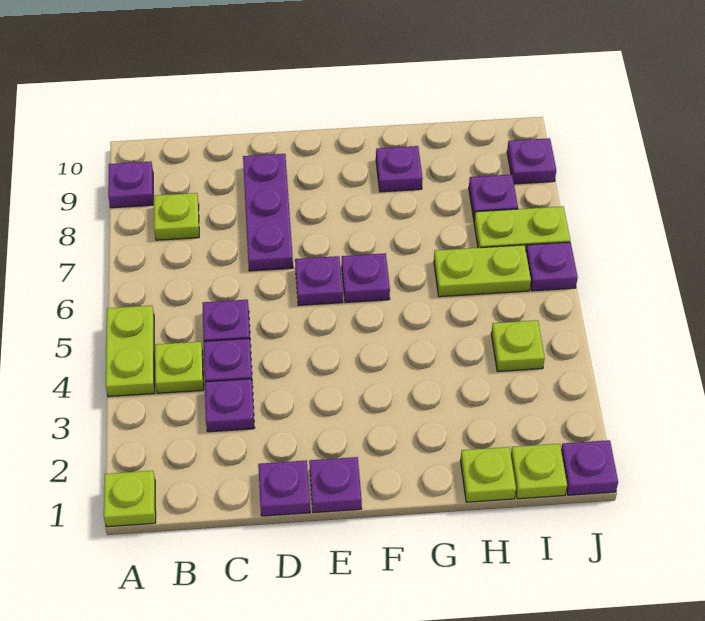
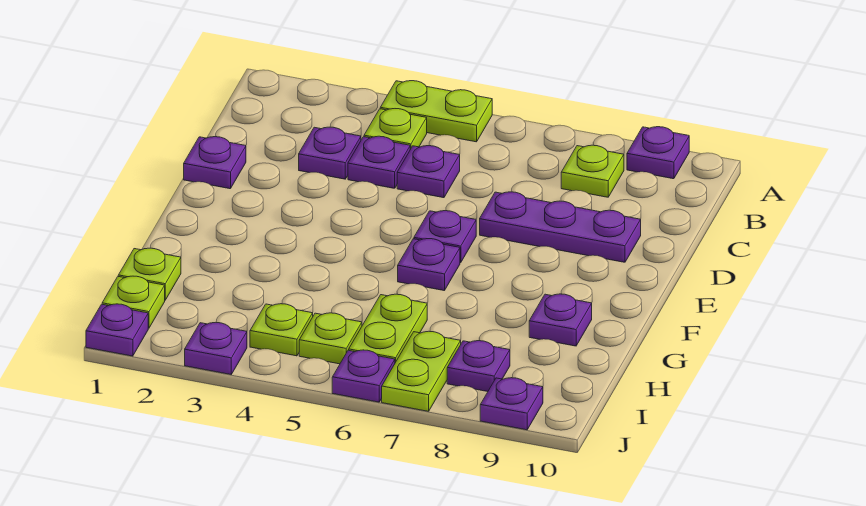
lime plate A1 level 1 -> lime plate I5 level 1
purple plate E1 level 1 -> purple plate J3 level 1

